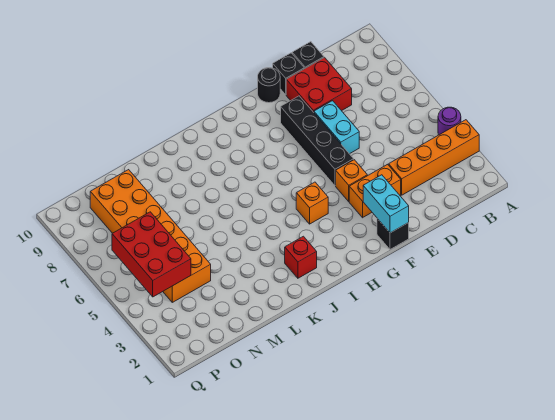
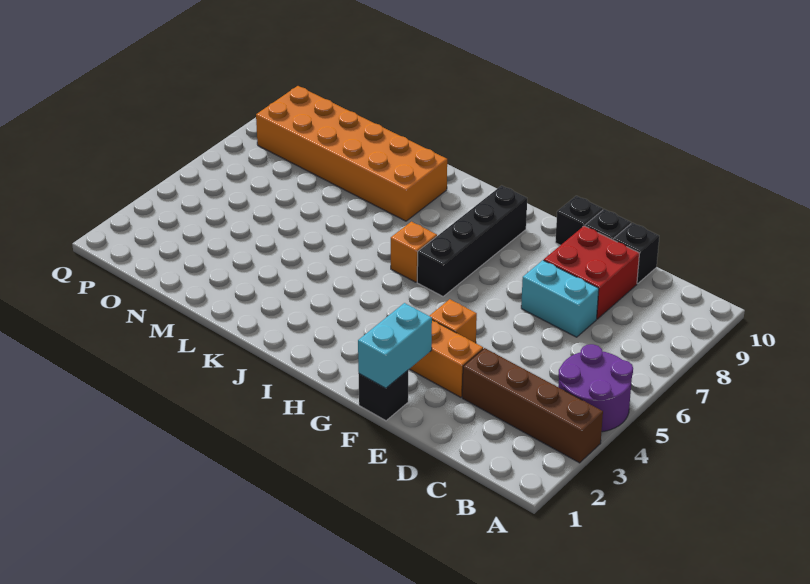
orange brick A3:D3 level 1 -> brown brick A3:D3 level 1
purple round brick A4 level 1 -> purple round brick A4:B5 level 1
cyan brick E6:E7 level 1 -> cyan brick D7:E7 level 1
black brick F5:F8 level 1 -> black brick H6:H9 level 1
black round brick F10 level 1 -> black brick F10 level 1
orange brick H4 level 1 -> orange brick I6 level 1
red brick J2 level 1 -> none
orange brick N4:O9 level 1 -> orange brick K8:P9 level 1
red brick O4:P6 level 2 -> none

